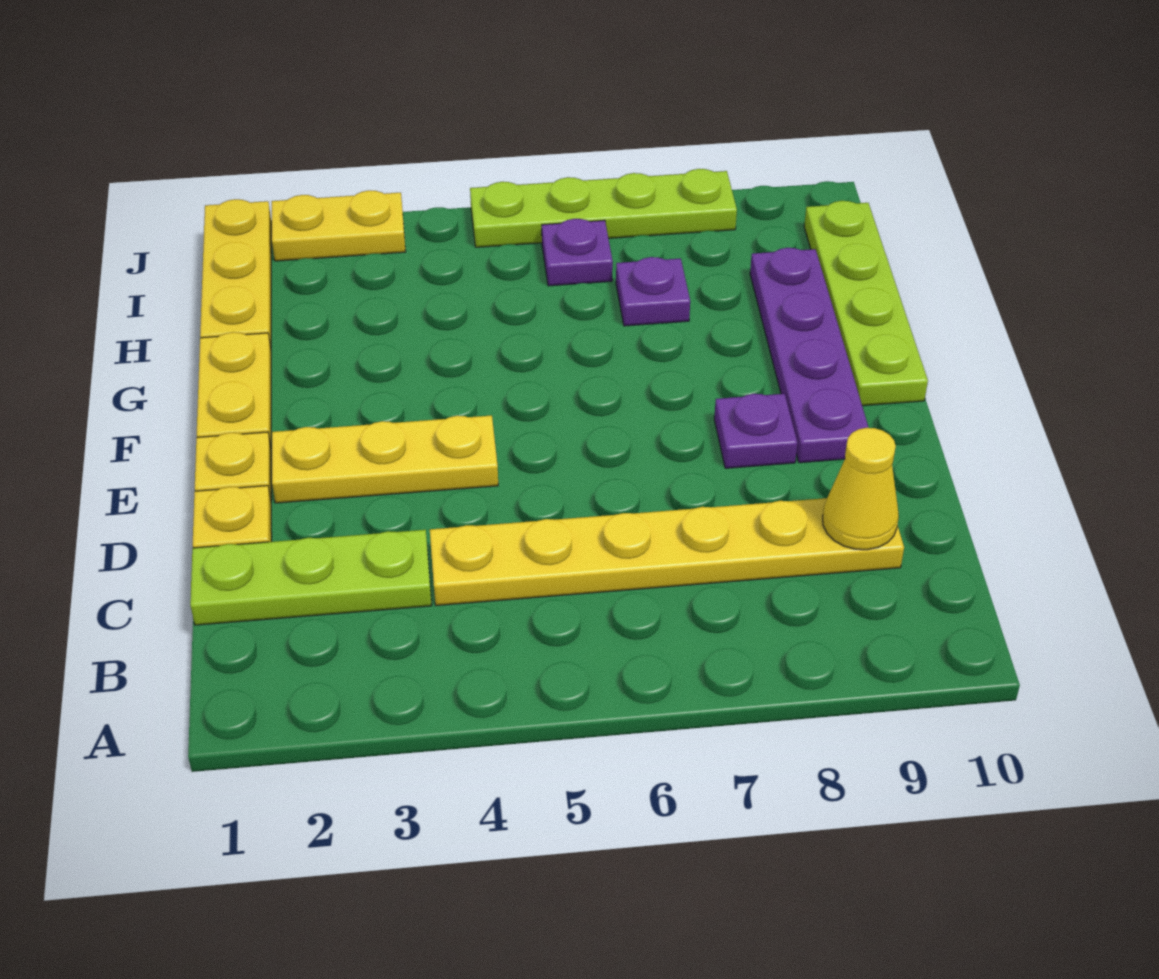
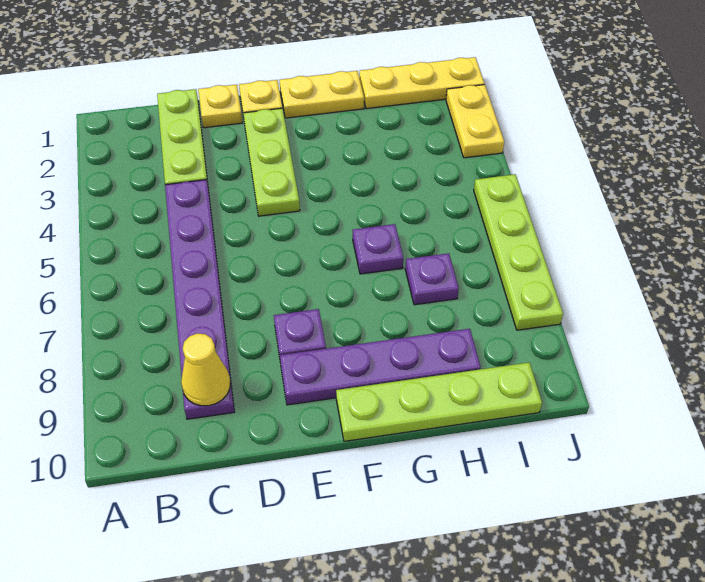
yellow plate C4:C9 level 1 -> purple plate C4:C9 level 1
yellow plate E2:E4 level 1 -> lime plate E2:E4 level 1
purple plate I6 level 1 -> purple plate G6 level 1

